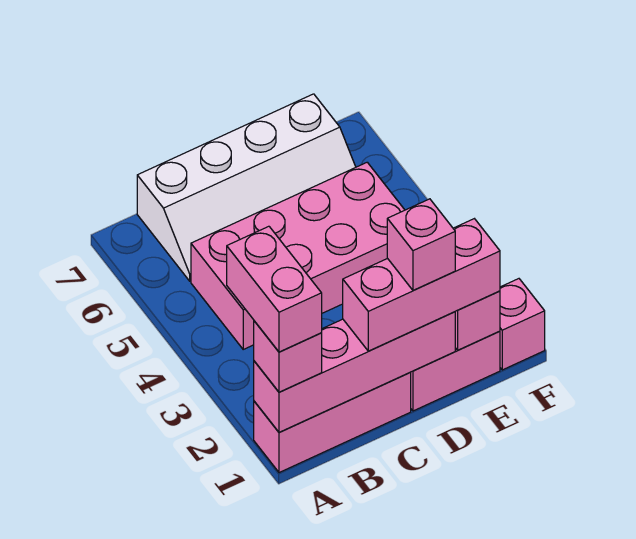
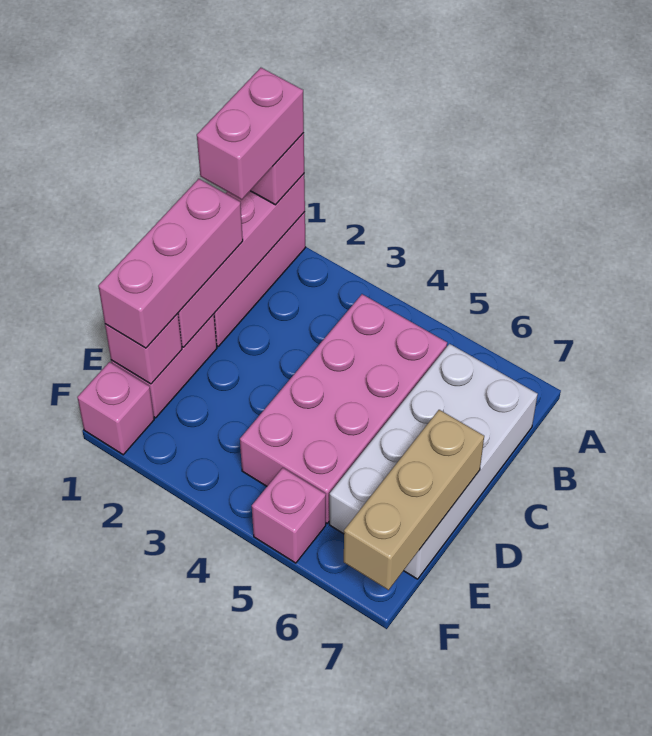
pink brick A1:A2 level 4 -> pink brick A1:B1 level 4
white slope B6:E7 level 1 top 7 -> white brick B6:E7 level 1
pink brick D1 level 4 -> pink brick F5 level 1
none -> tan brick D7:F7 level 2

